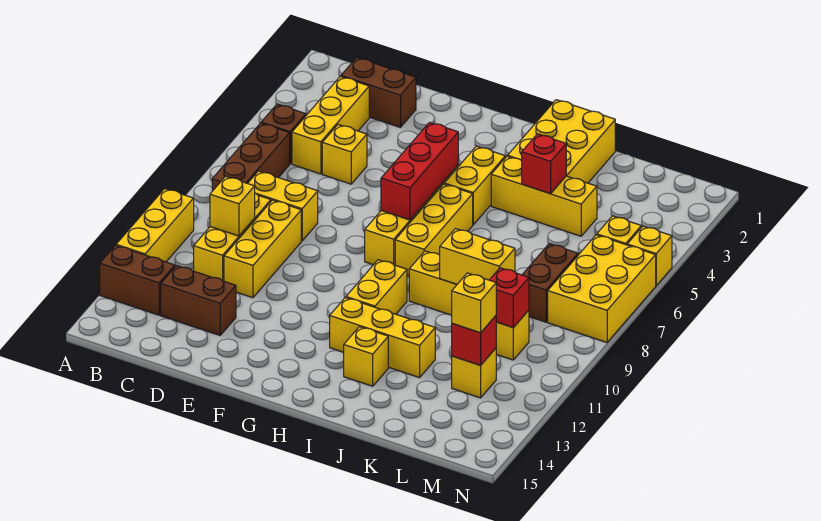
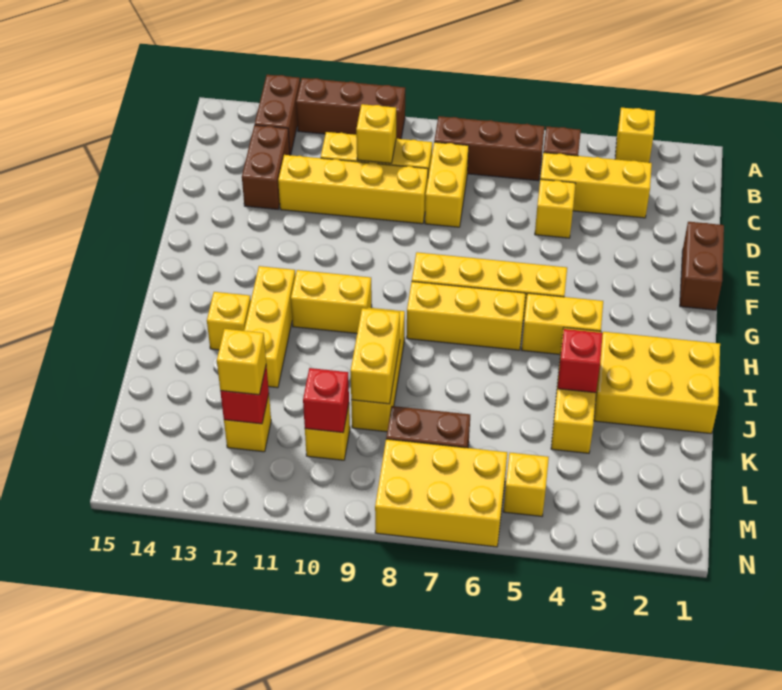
yellow brick A10:A12 level 1 -> brown brick A10:A12 level 1
brown brick C2:D2 level 1 -> brown brick E1:F1 level 1
yellow brick D9:D11 level 1 -> yellow brick D9:D12 level 1
red brick G5:G7 level 2 -> none
yellow brick N5 level 1 -> yellow brick A3 level 1

